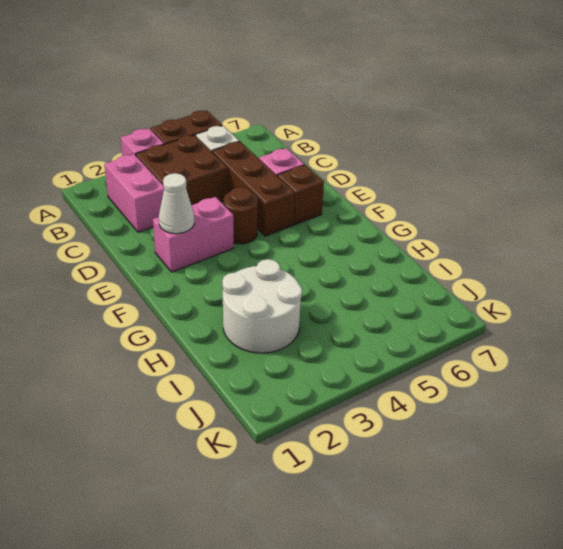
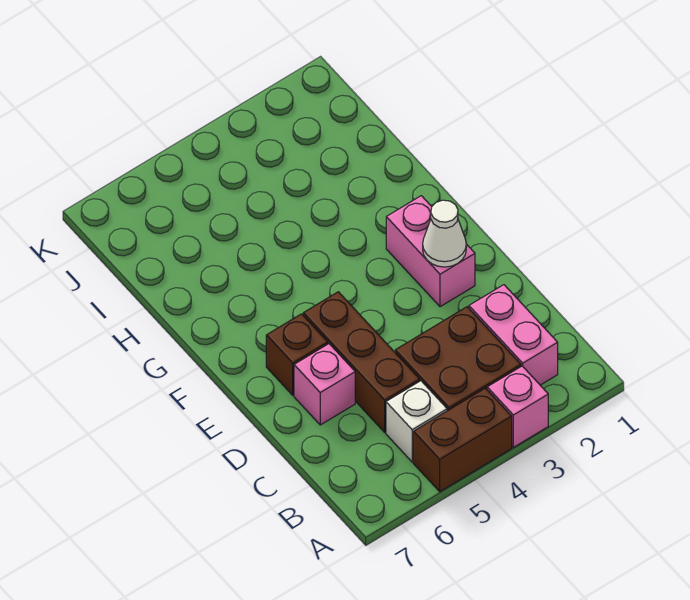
pink brick E2:E3 level 1 -> pink brick E2:F2 level 1
brown round brick E4 level 1 -> none
white round brick H2:I3 level 1 -> none

